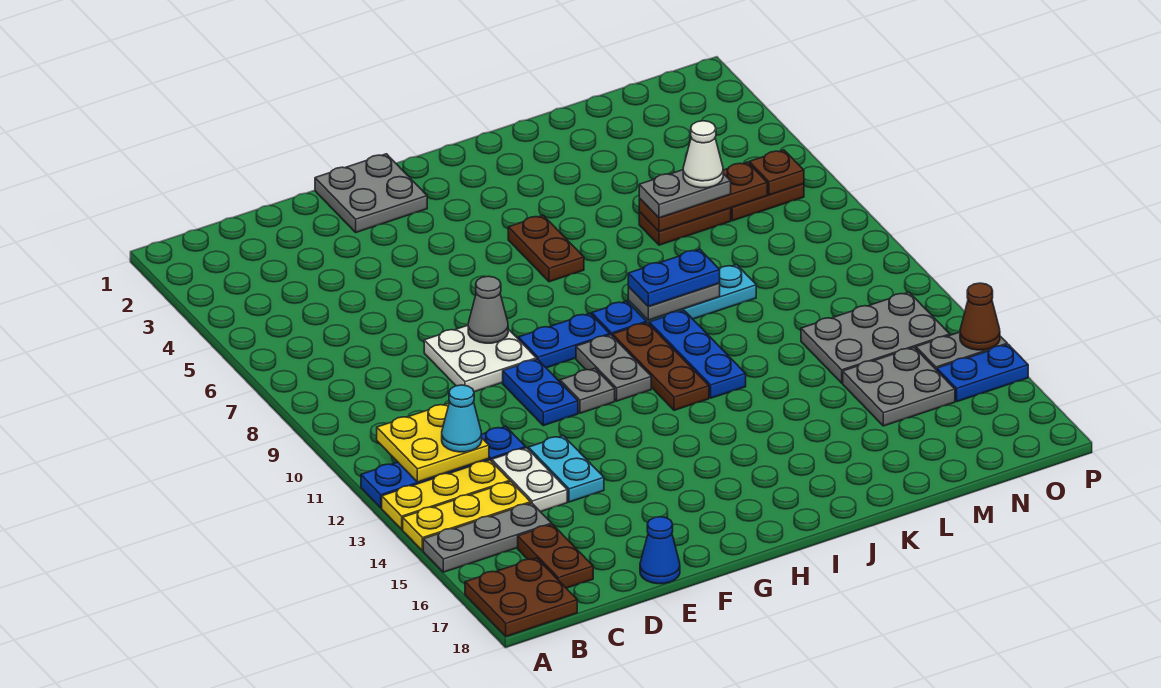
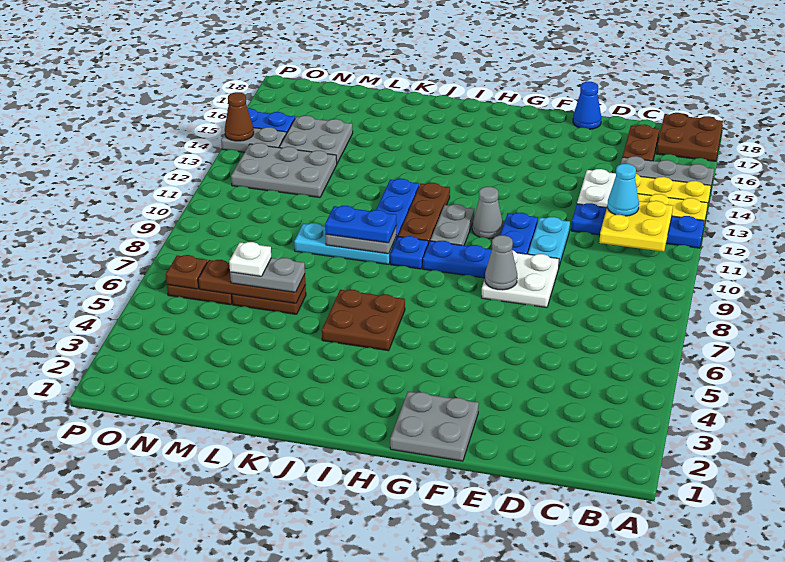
cyan plate E13:E14 level 1 -> cyan plate E10:E11 level 1
grey plate G11 level 1 -> grey cone G11 level 1
brown plate I5:I6 level 1 -> brown plate I5:J6 level 1
white cone M6 level 4 -> white plate M6 level 4

